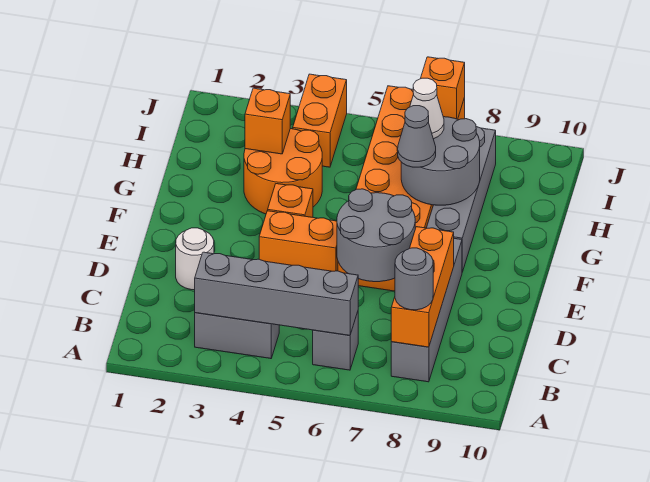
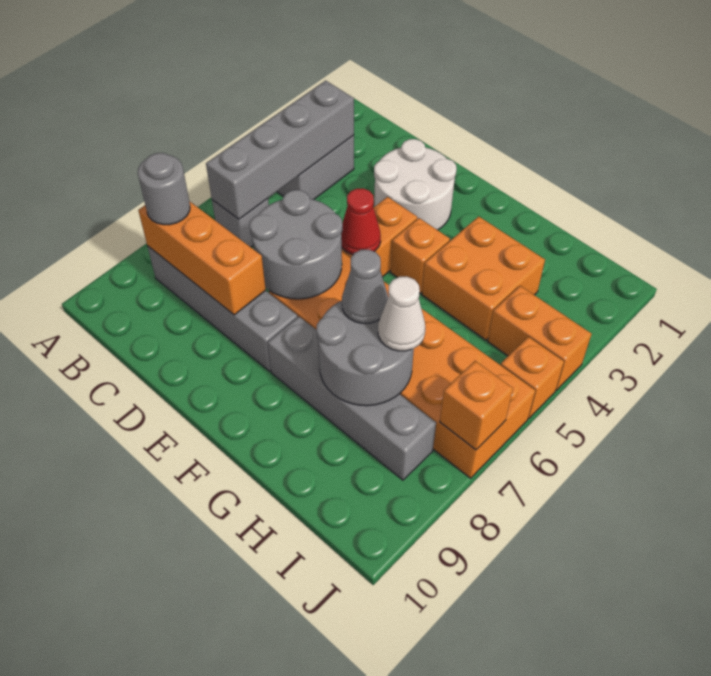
white round brick D2 level 1 -> white round brick D2:E3 level 1
none -> red cone E5 level 2
orange round brick G3:H4 level 1 -> orange brick G3:H4 level 1
orange brick H3 level 2 -> orange brick J5 level 1

